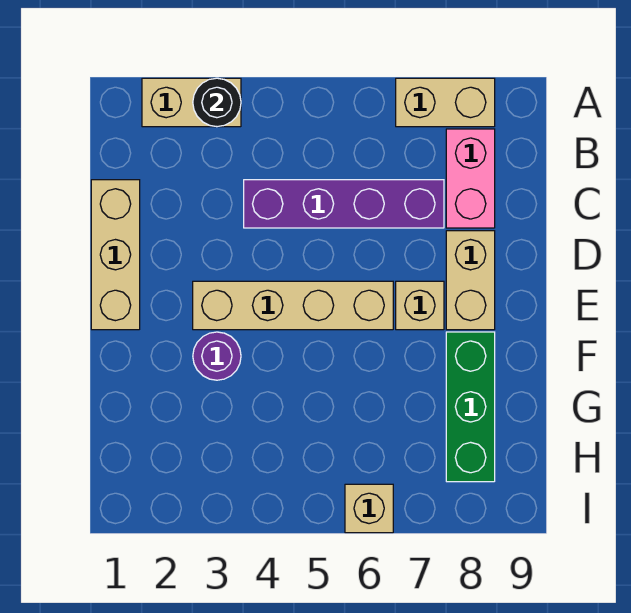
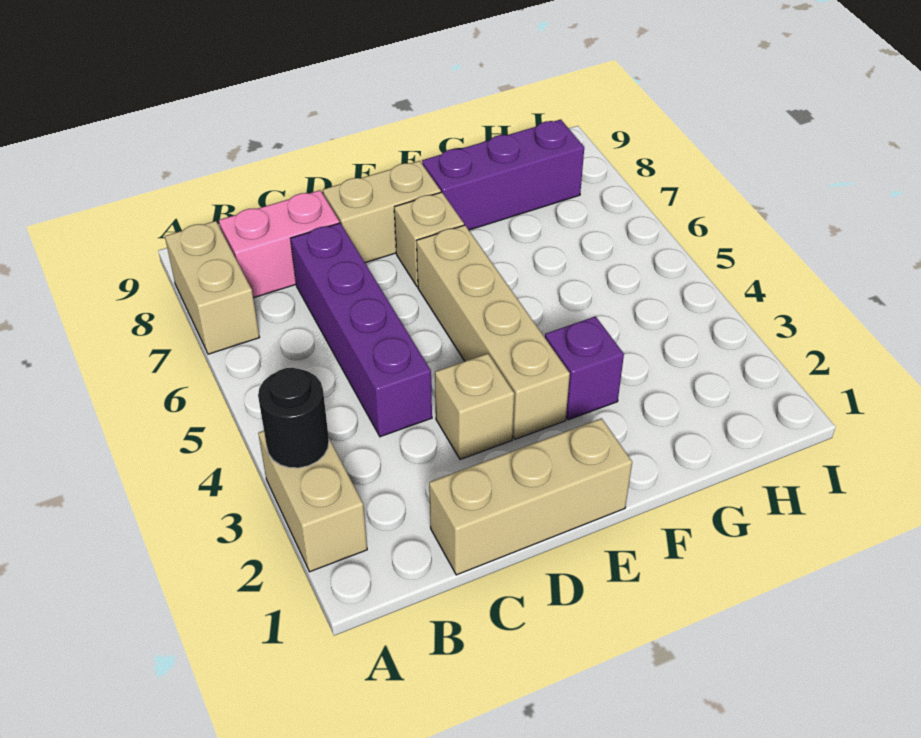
purple round brick F3 level 1 -> purple brick F3 level 1
green brick F8:H8 level 1 -> purple brick F8:H8 level 1
tan brick I6 level 1 -> tan brick D3 level 1

